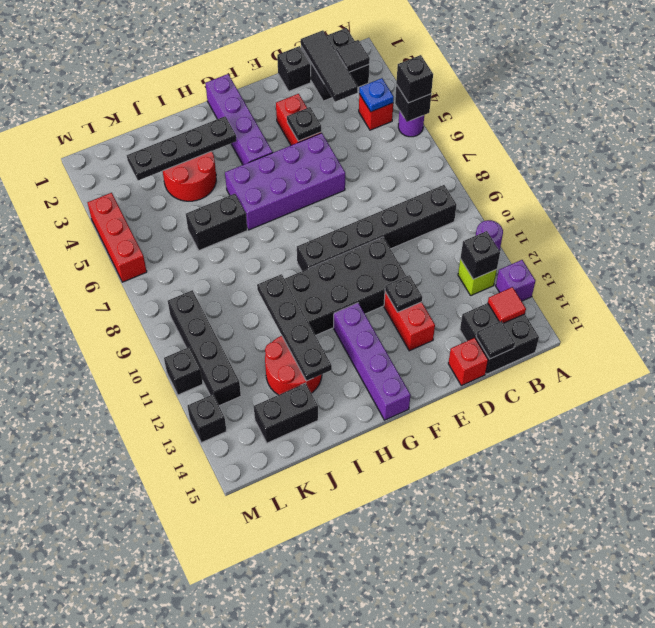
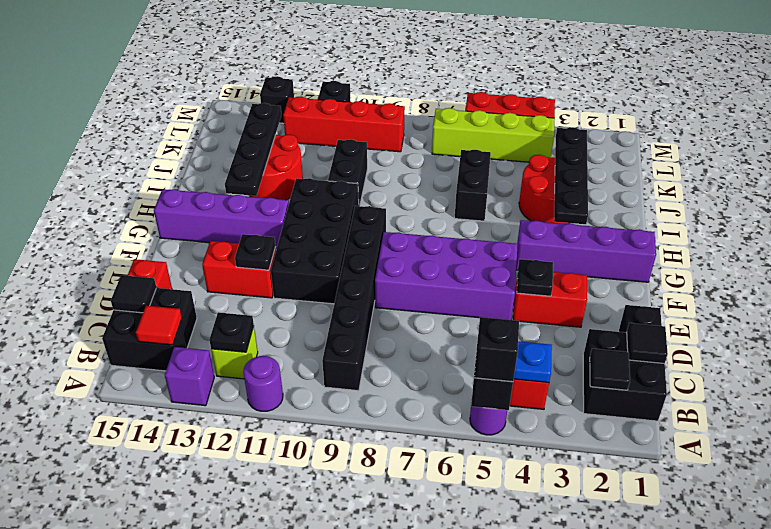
black brick B12 level 2 -> black plate B12 level 2
black tile C1:C3 level 2 -> black tile C1 level 2
purple brick E5:H6 level 1 -> purple brick E5:F8 level 1
black plate I10:I13 level 2 -> black plate H13:K13 level 2
black brick J14:K14 level 1 -> black brick I10:J10 level 1
none -> lime brick L4:L7 level 1
black brick L9:L12 level 1 -> red brick L9:L12 level 1

